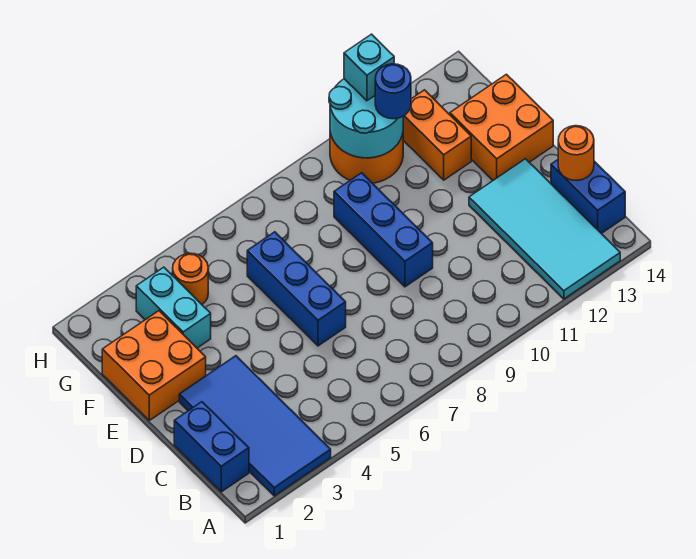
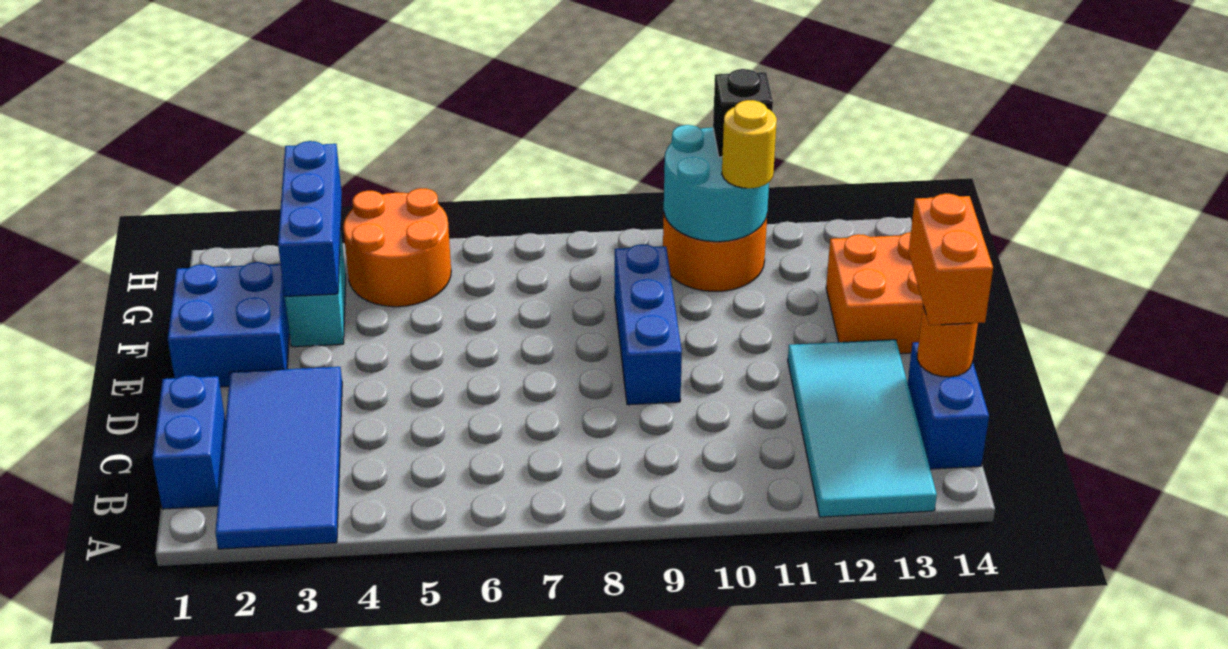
blue brick D6:F6 level 1 -> blue brick F3:H3 level 2
orange brick E1:F2 level 1 -> blue brick E1:F2 level 1
orange brick F12:G12 level 1 -> orange brick C14:D14 level 3
orange round brick G4 level 1 -> orange round brick G4:H5 level 1
blue round brick G11 level 3 -> yellow round brick G11 level 3
cyan brick H11 level 3 -> black brick H11 level 3

